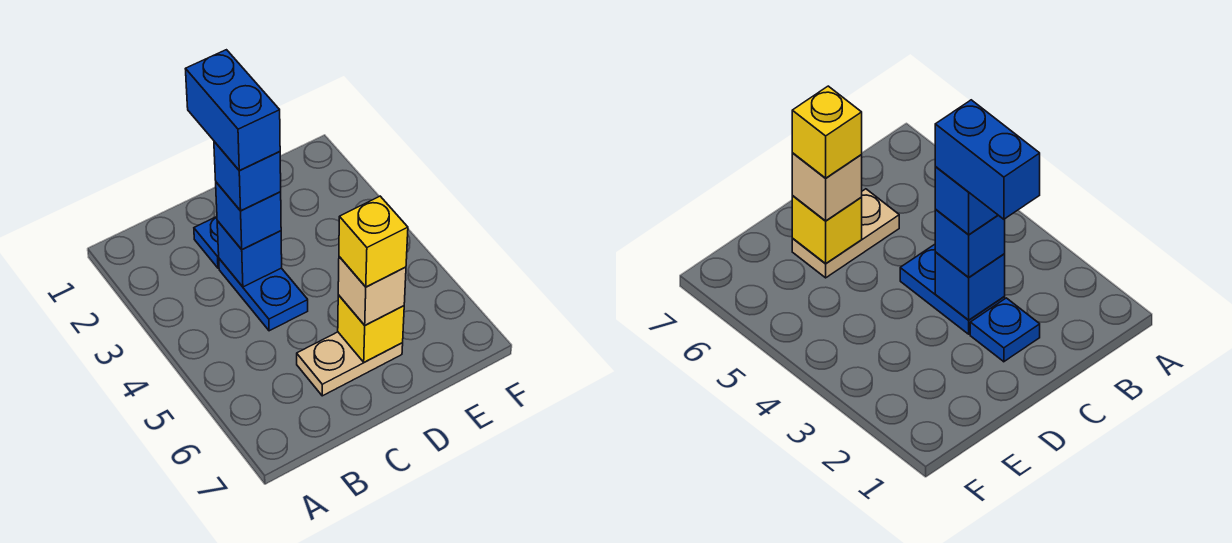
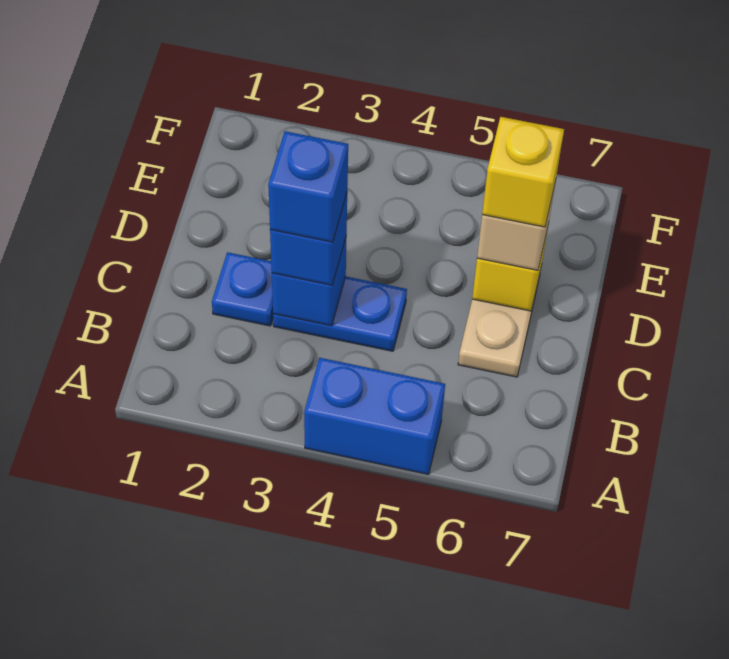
blue brick C2:C3 level 5 -> blue brick A4:A5 level 1

